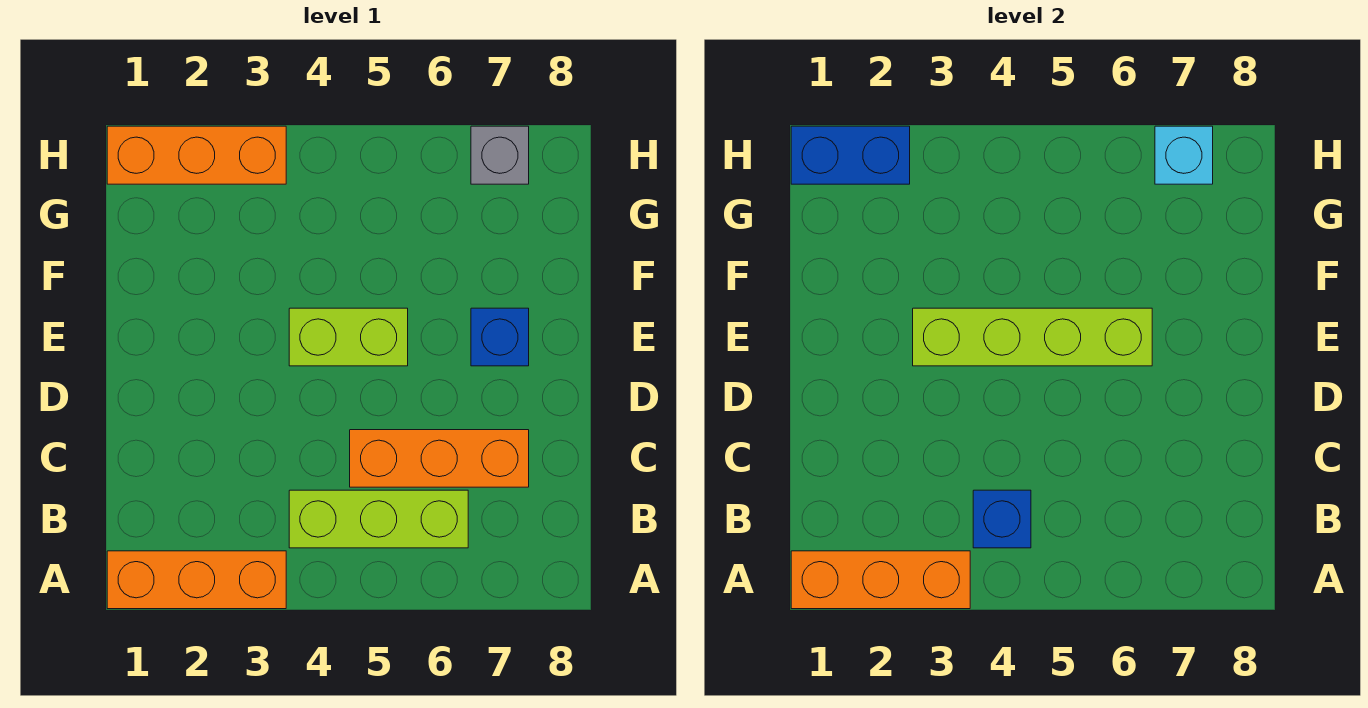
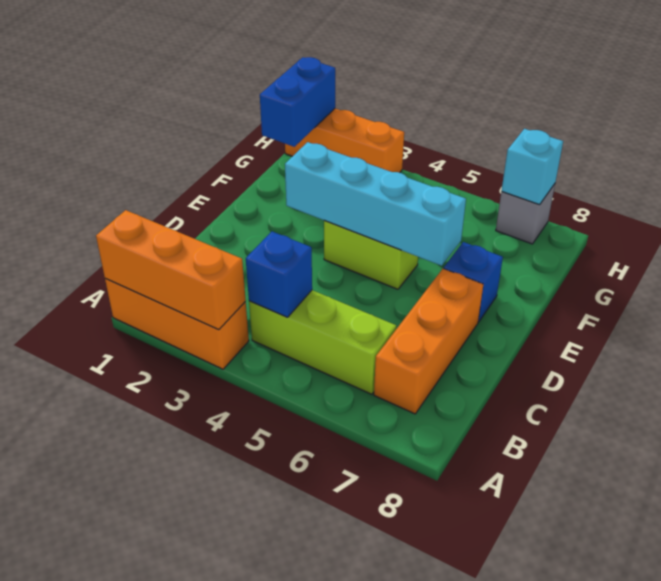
orange brick C5:C7 level 1 -> orange brick B7:D7 level 1
lime brick E3:E6 level 2 -> cyan brick E3:E6 level 2
blue brick H1:H2 level 2 -> blue brick G1:H1 level 2

